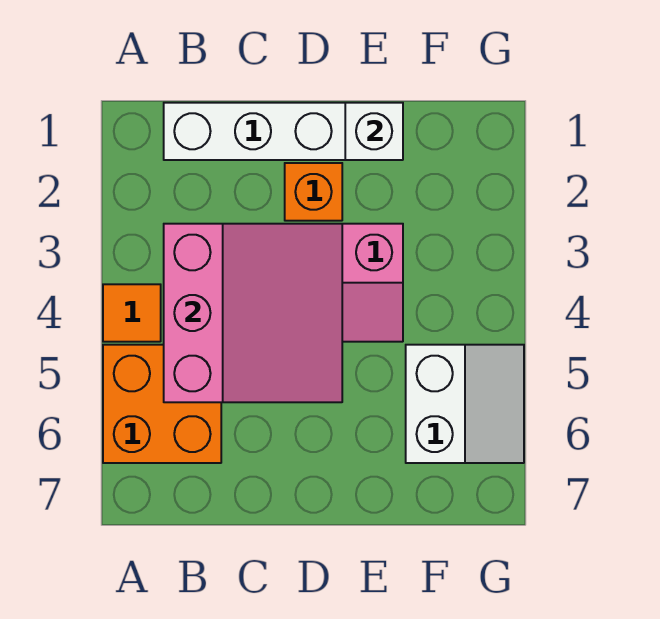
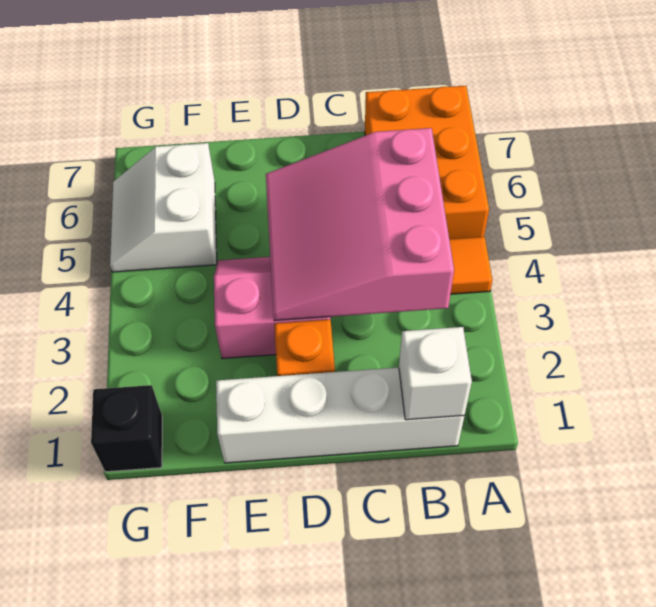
orange brick A5:B6 level 1 -> orange brick A5:B7 level 1
white brick E1 level 2 -> white brick B1 level 2
none -> black brick G1 level 1

